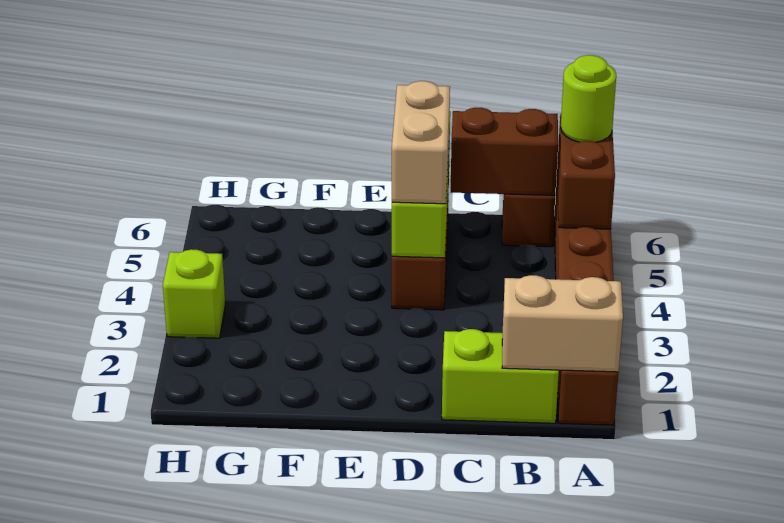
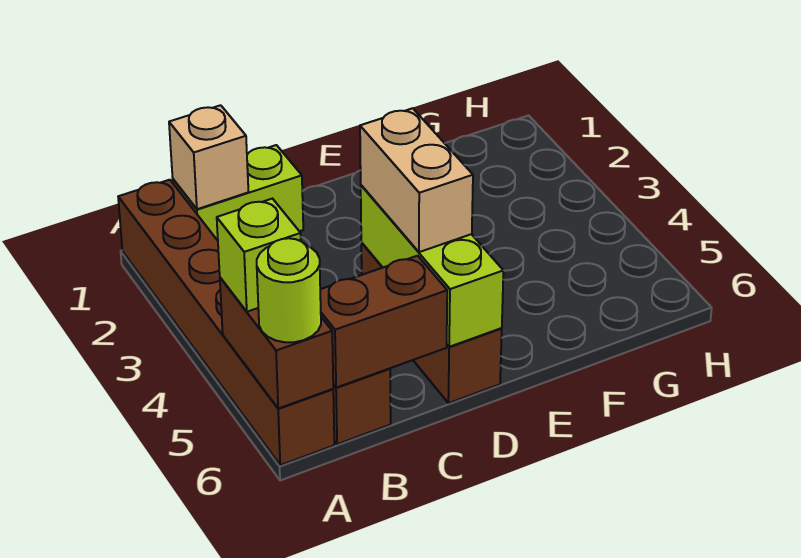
tan brick A1:B1 level 2 -> tan brick B1 level 2
lime brick H3 level 1 -> lime brick A5 level 3

